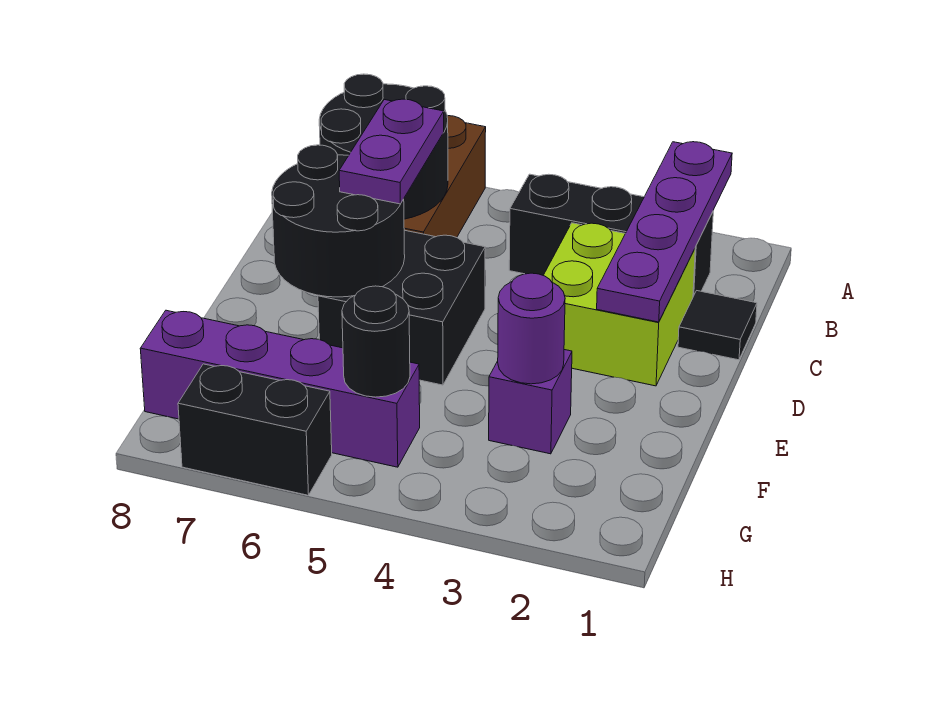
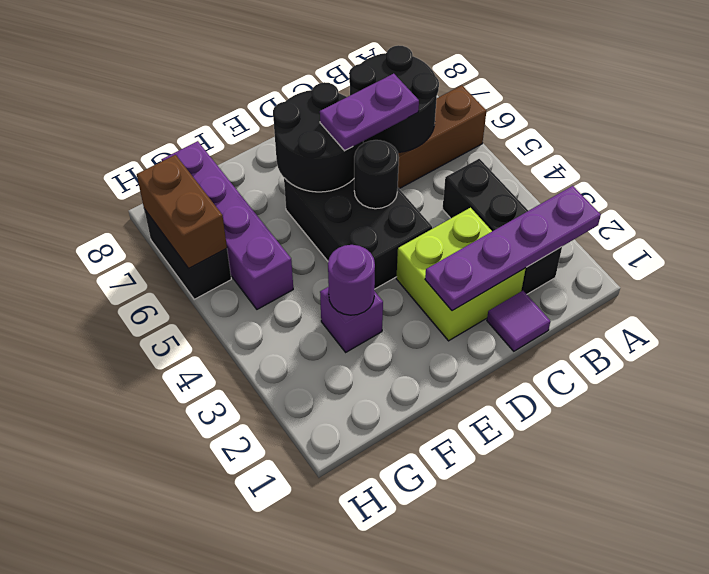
black tile C1 level 1 -> purple tile C1 level 1
black brick D5:E6 level 1 -> black brick D4:E6 level 1
black round brick G5 level 2 -> black round brick D5 level 2
none -> brown brick H6:H7 level 2

